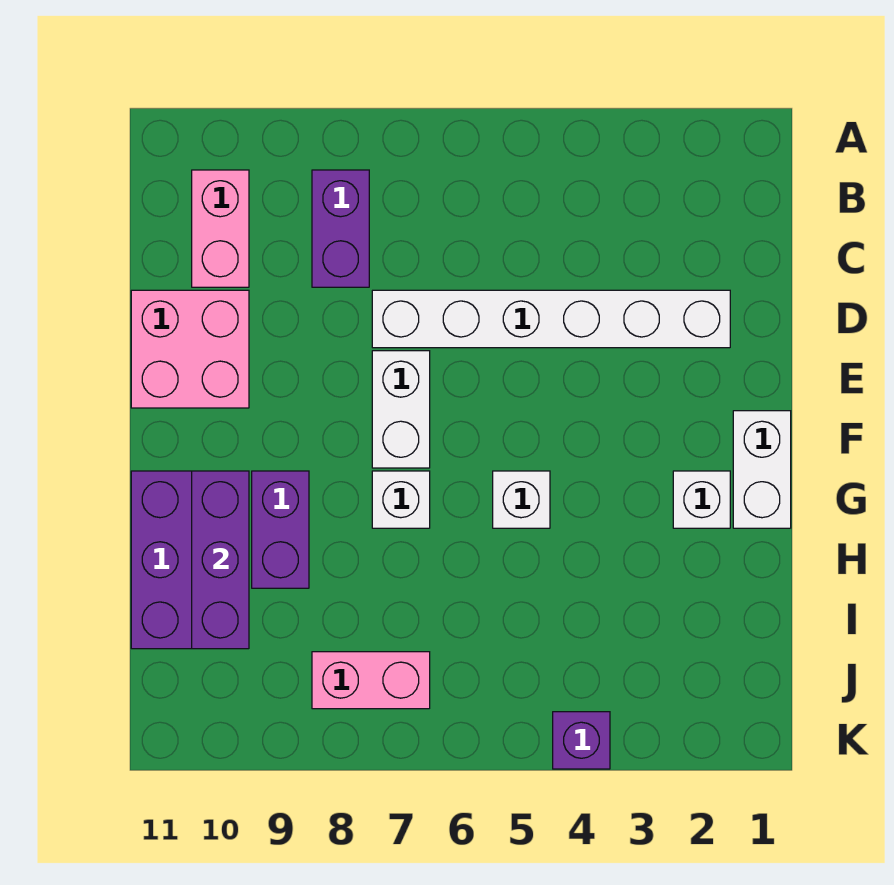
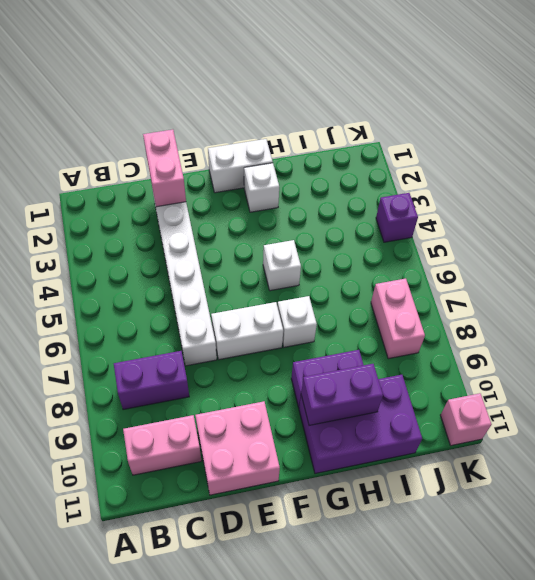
none -> pink brick D1:D2 level 2
purple brick G10:I10 level 2 -> purple brick G10:H10 level 2
none -> pink brick K11 level 1

